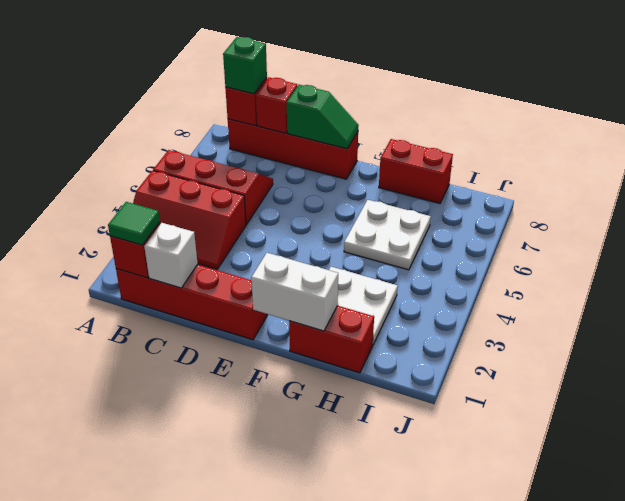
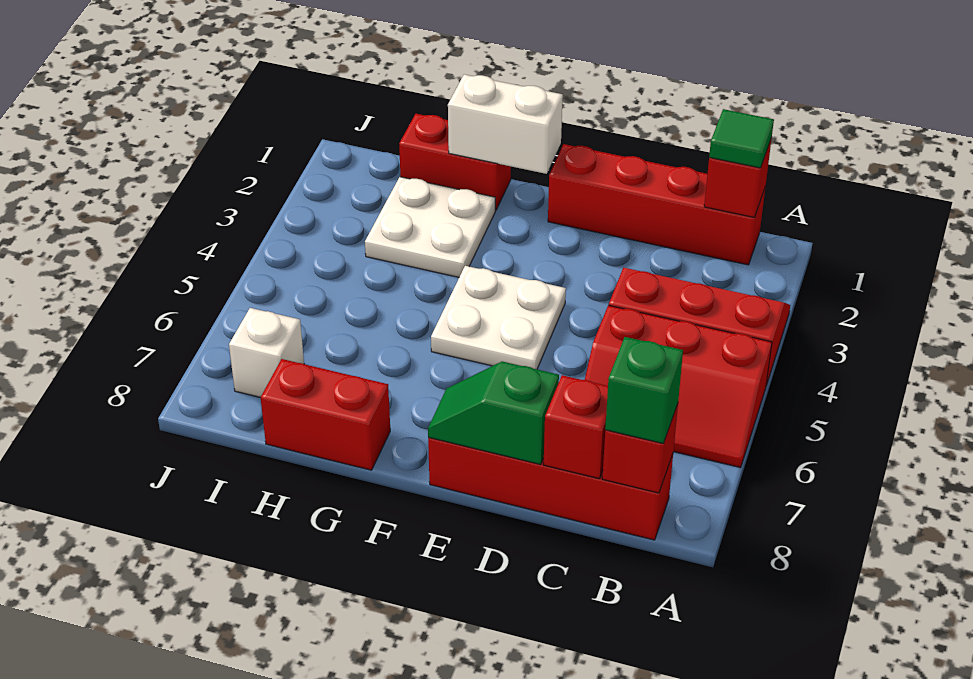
white brick C1 level 2 -> white brick I7 level 1
white plate G5:H6 level 1 -> white plate E4:F5 level 1

